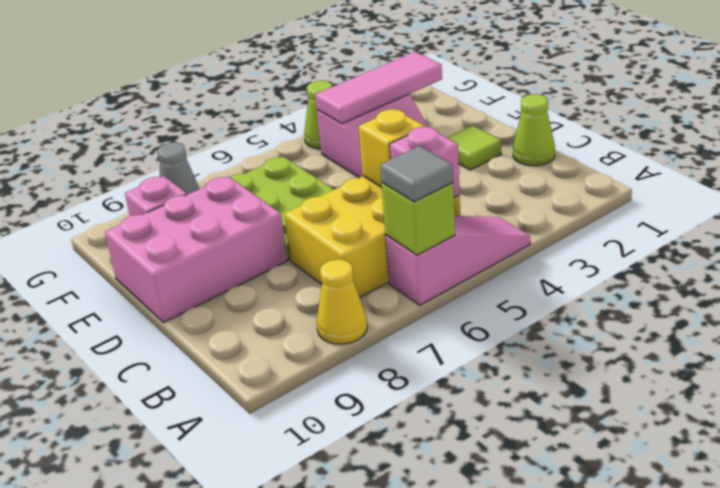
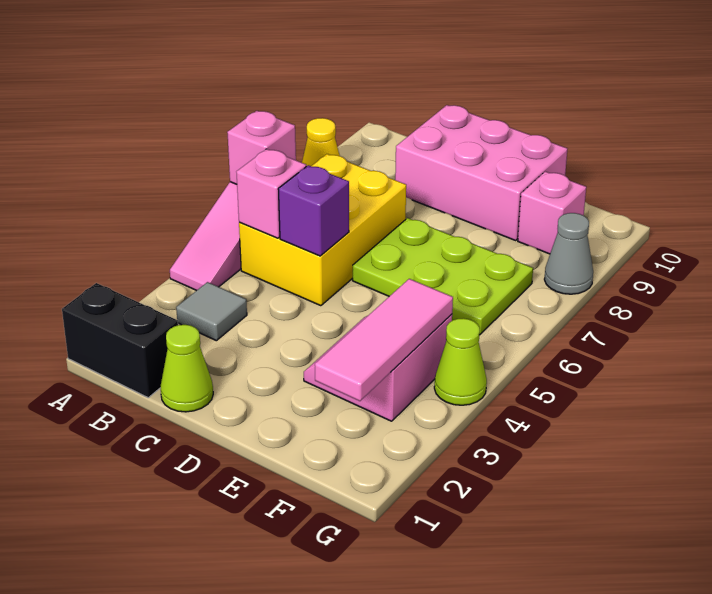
none -> black brick A1:B1 level 1
lime brick A6 level 2 -> pink brick A6 level 2
grey tile A6 level 3 -> grey tile B3 level 1
yellow brick C5 level 2 -> purple brick C5 level 2
lime tile D2 level 1 -> none
pink brick D8:E10 level 1 -> pink brick C9:E10 level 1

